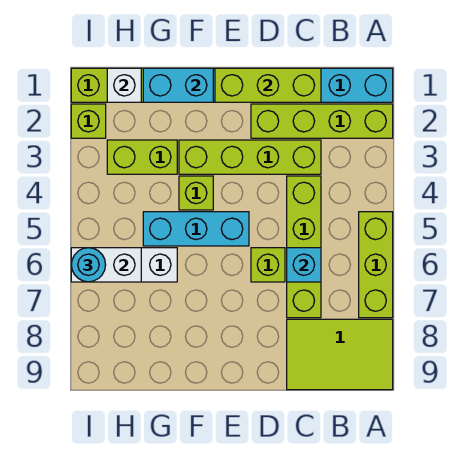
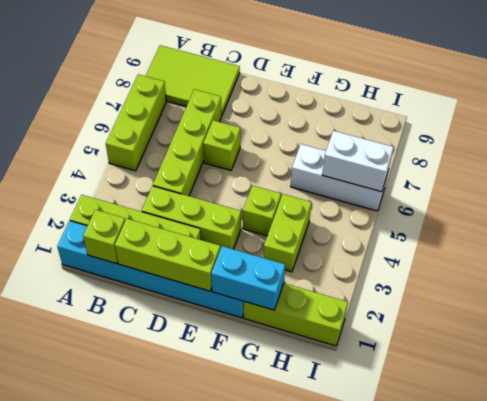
lime brick C3:F3 level 1 -> lime brick C3:E3 level 1
cyan brick C6 level 2 -> none
cyan brick E5:G5 level 1 -> none
lime brick G3:H3 level 1 -> lime brick G3:G4 level 1
white brick H1 level 2 -> none
lime brick I2 level 1 -> lime brick B1 level 2
cyan round brick I6 level 3 -> none

